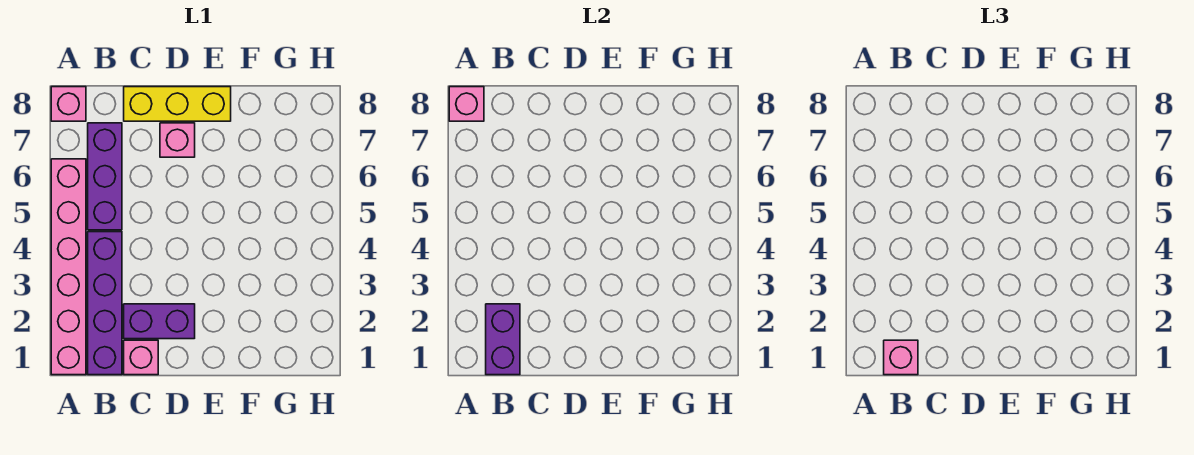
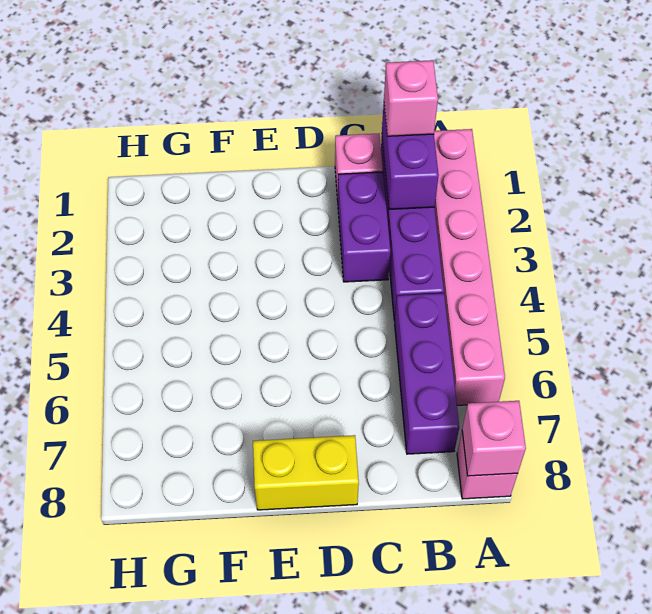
purple brick C2:D2 level 1 -> purple brick C2:C3 level 1
yellow brick C8:E8 level 1 -> yellow brick D8:E8 level 1
pink brick D7 level 1 -> none

